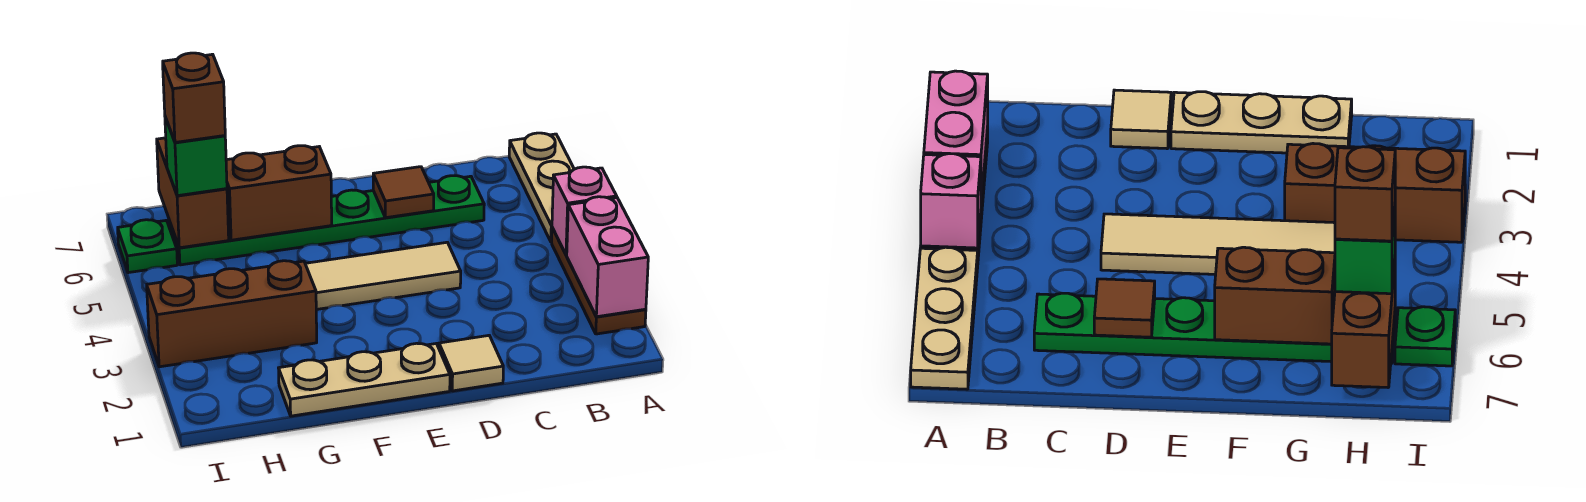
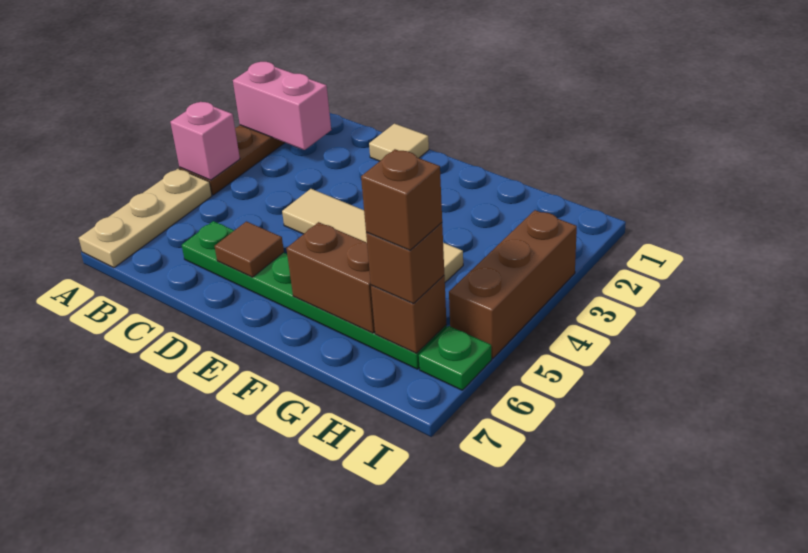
pink brick A2:A3 level 2 -> pink brick A2:B2 level 2
tan plate E1:G1 level 1 -> none
brown brick G3:I3 level 1 -> brown brick I3:I5 level 1
brown brick H6:H7 level 2 -> brown brick H6 level 2
green brick H6 level 3 -> brown brick H6 level 3

